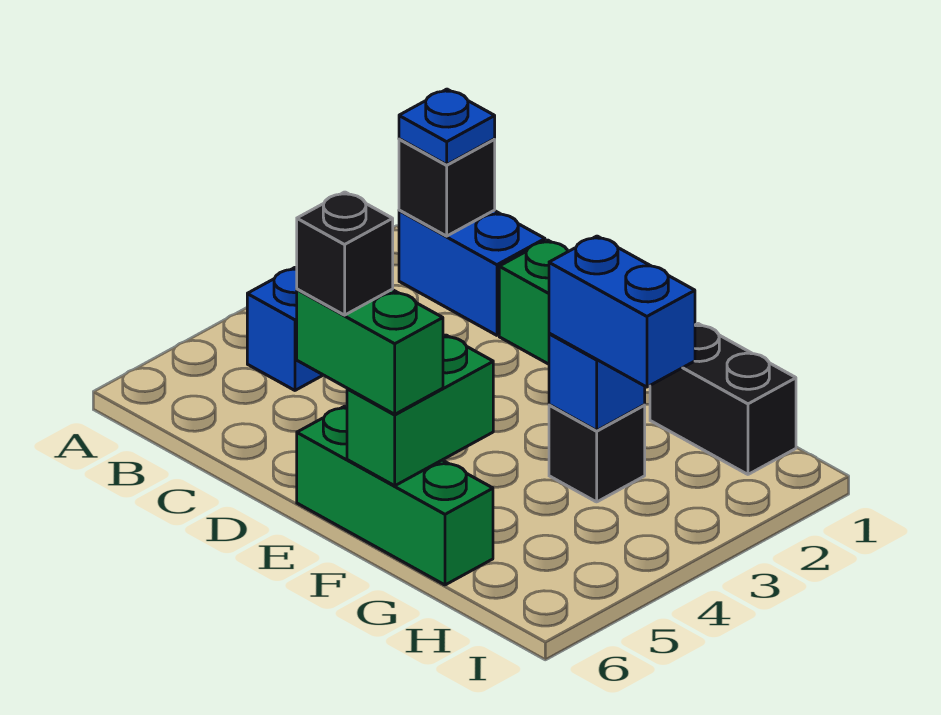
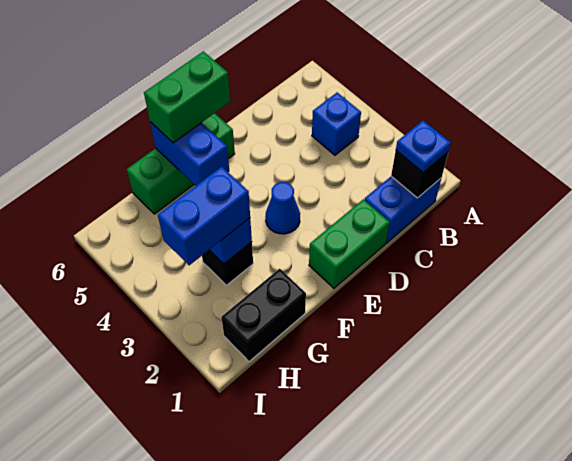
none -> blue cone E3 level 1
black brick E6 level 4 -> none
green brick F5:F6 level 2 -> blue brick F5:F6 level 2

